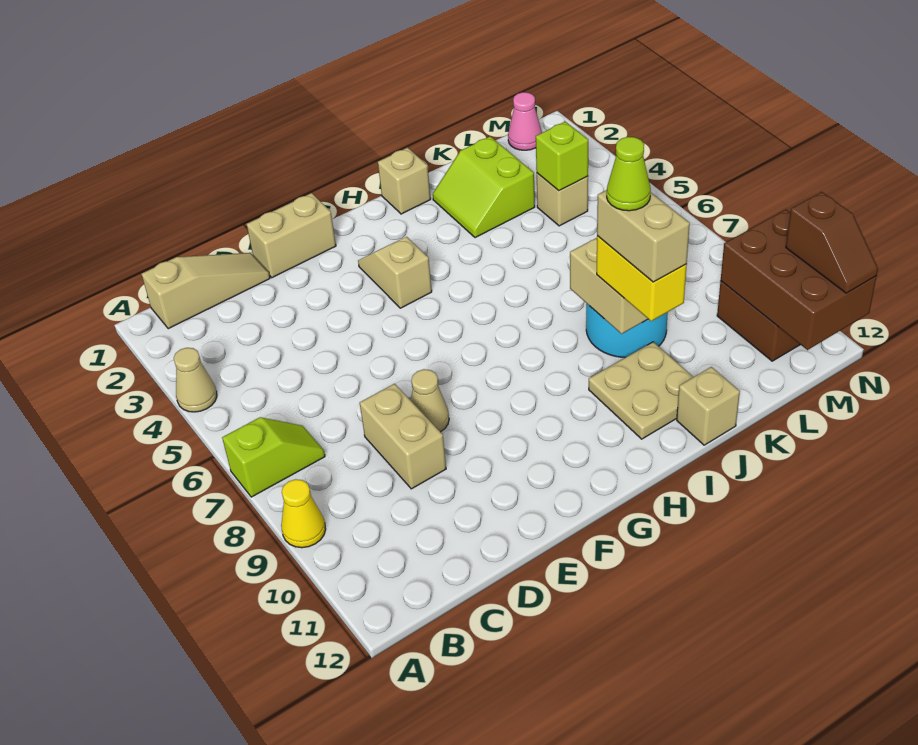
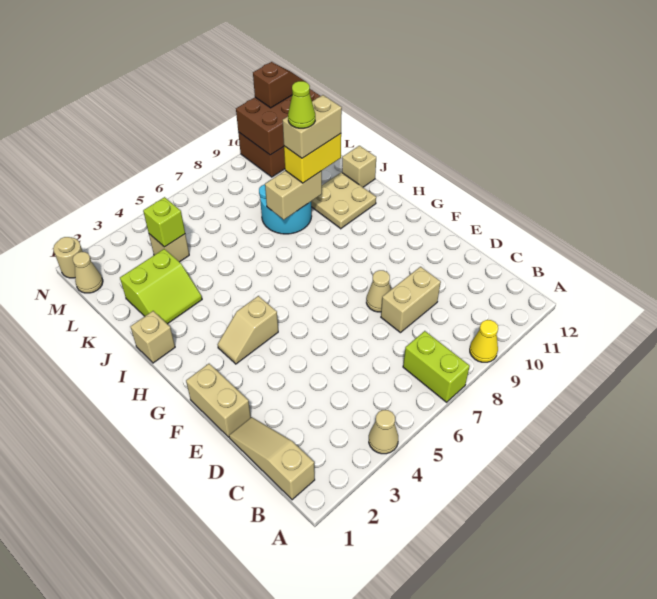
lime slope A7:B7 level 1 top A -> lime brick A7:B7 level 1
pink cone M1 level 1 -> tan cone M1 level 1
none -> tan round brick N1 level 1

